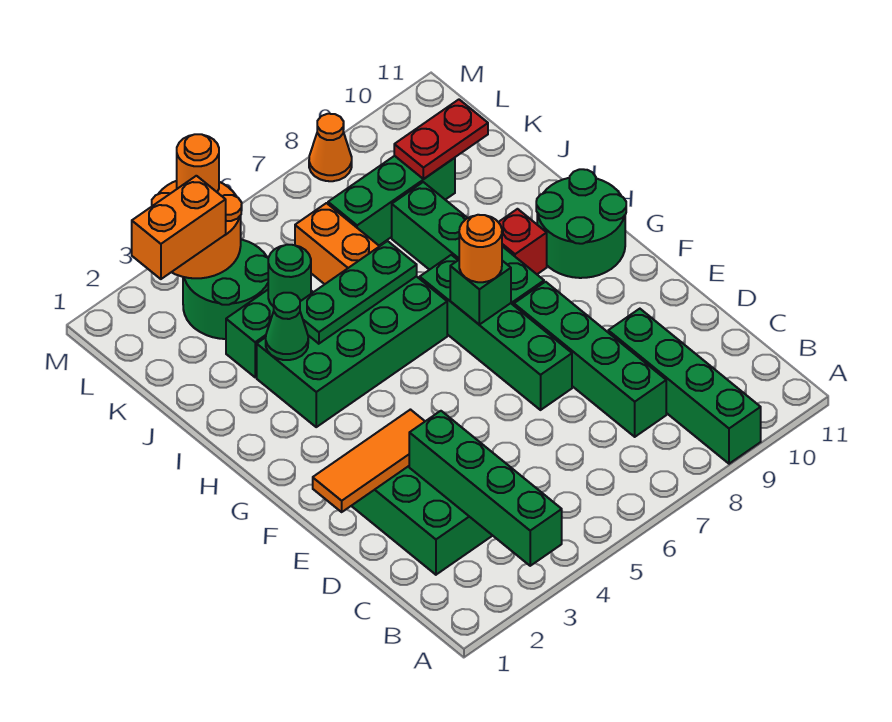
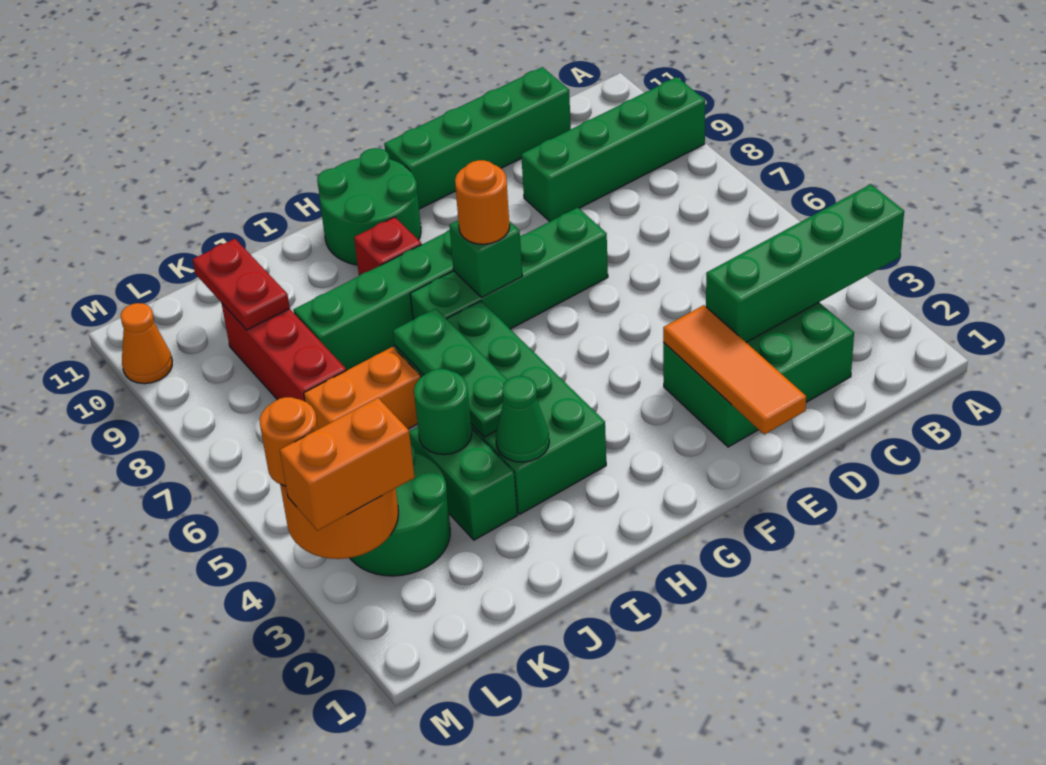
green brick C8:F8 level 1 -> green brick C11:F11 level 1
green brick K7:K9 level 1 -> red brick K7:K9 level 1
orange brick L2:L3 level 3 -> orange brick L3:M3 level 3
orange cone M8 level 1 -> orange cone M10 level 1

